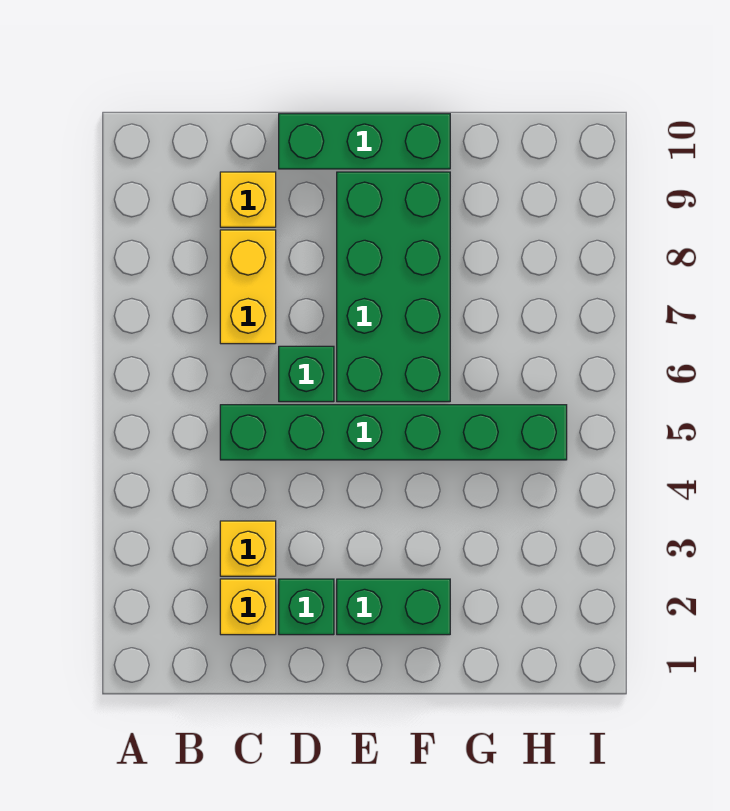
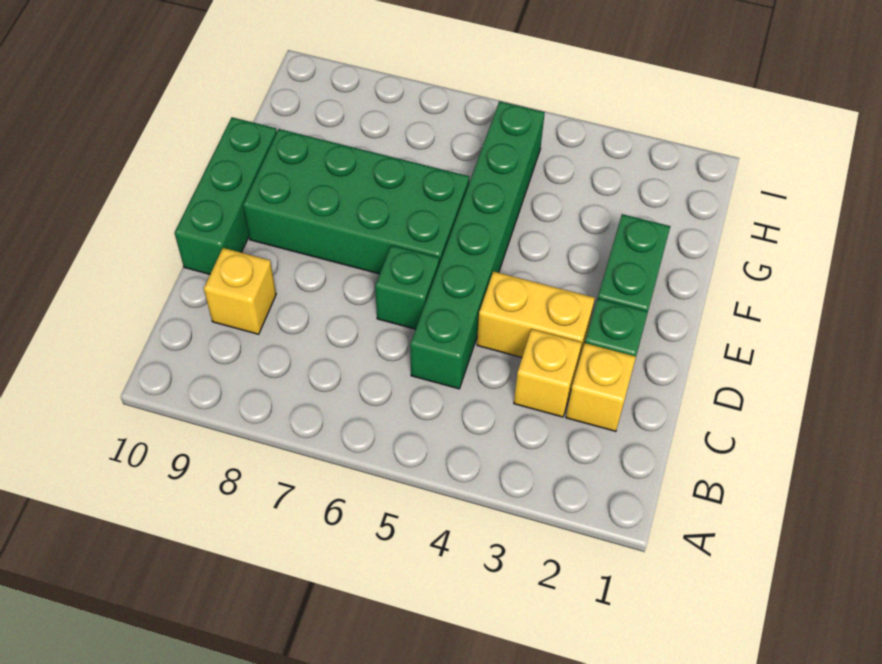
yellow brick C7:C8 level 1 -> yellow brick D3:D4 level 1

